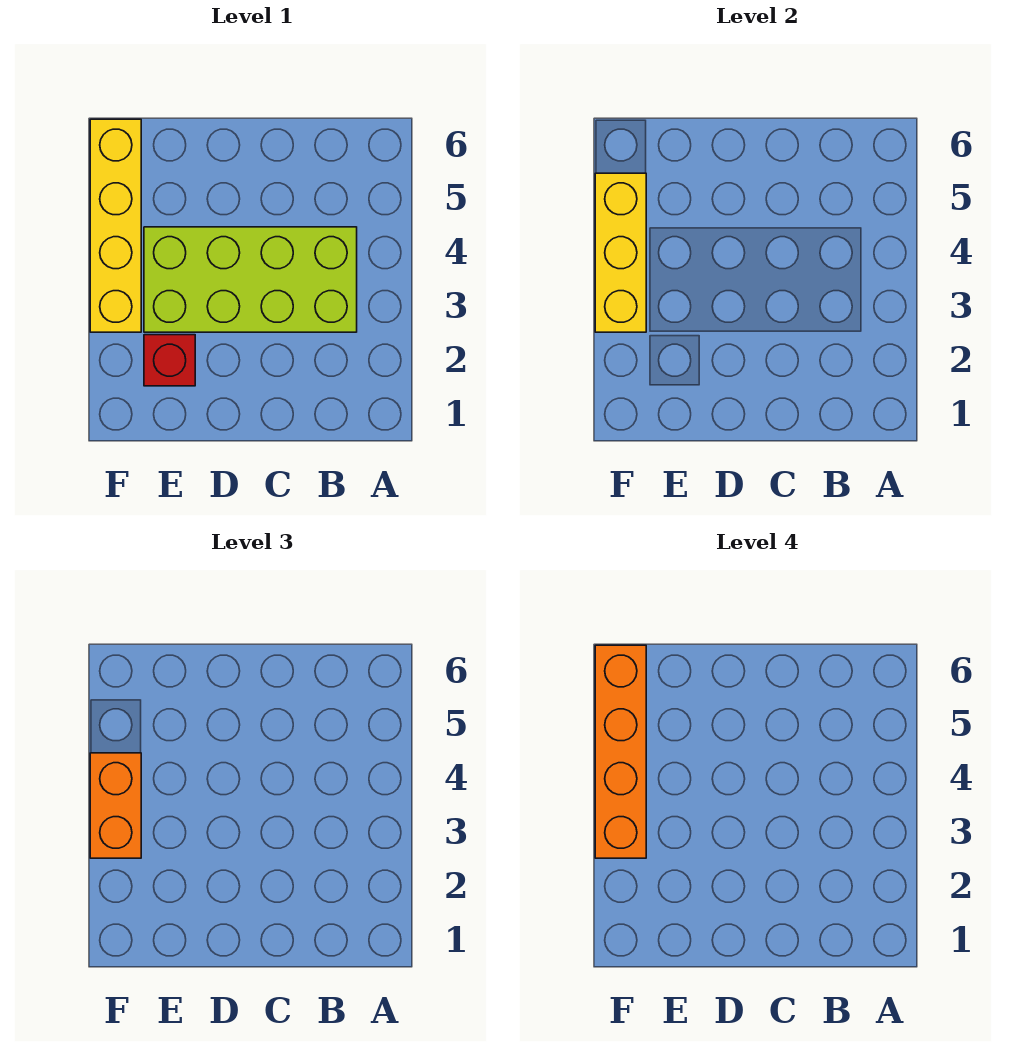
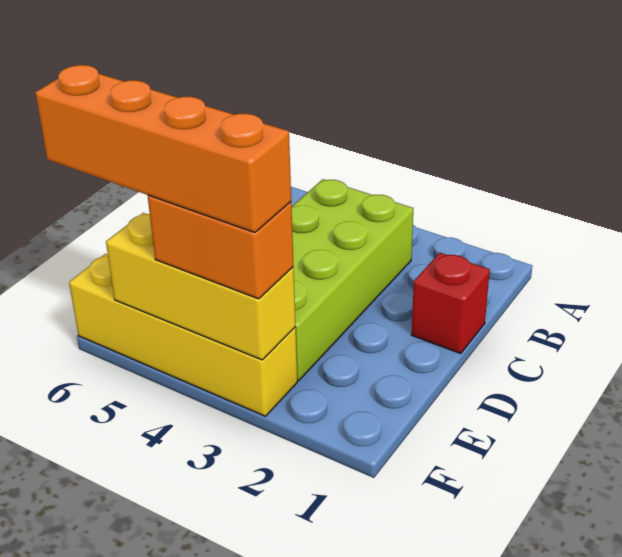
red brick E2 level 1 -> red brick C1 level 1

